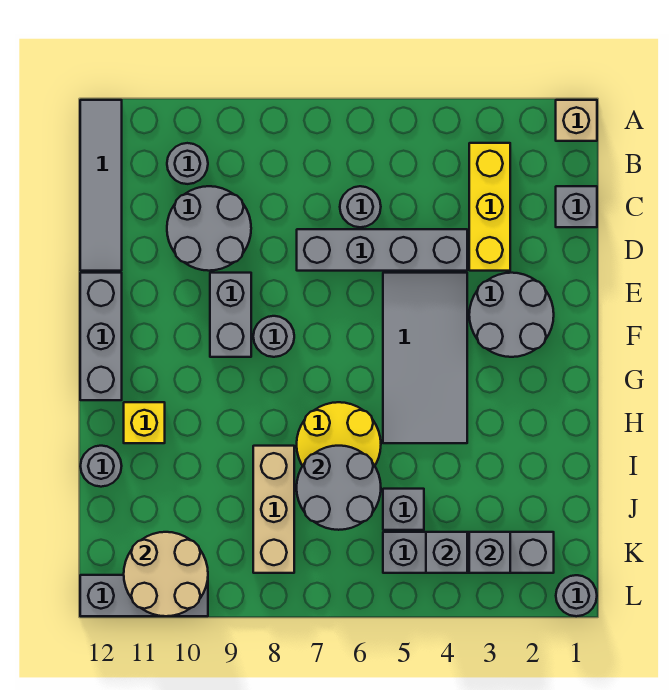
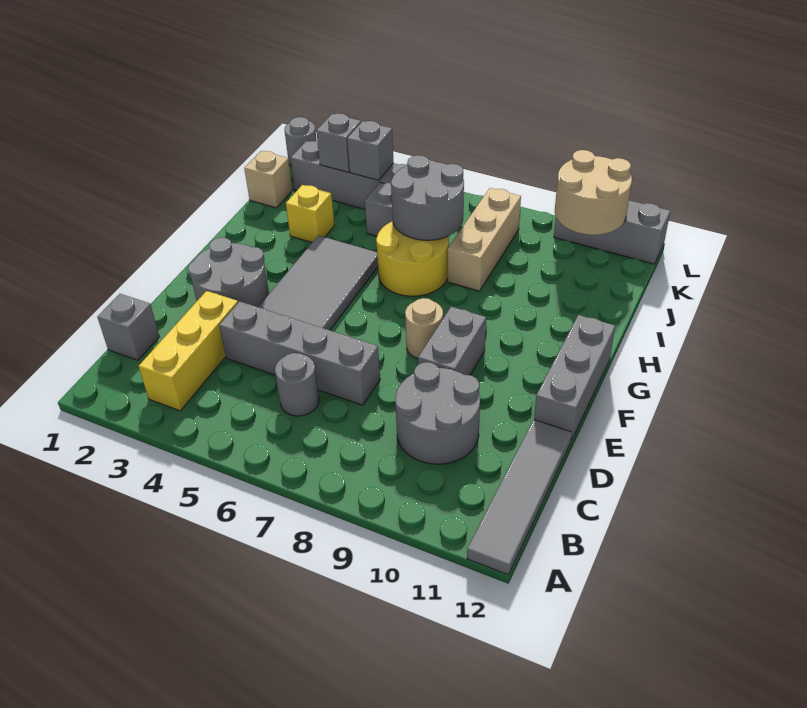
tan brick A1 level 1 -> tan brick J1 level 1
grey round brick B10 level 1 -> none
grey round brick F8 level 1 -> tan round brick F8 level 1
yellow brick H11 level 1 -> yellow brick I3 level 1
grey round brick I12 level 1 -> none

